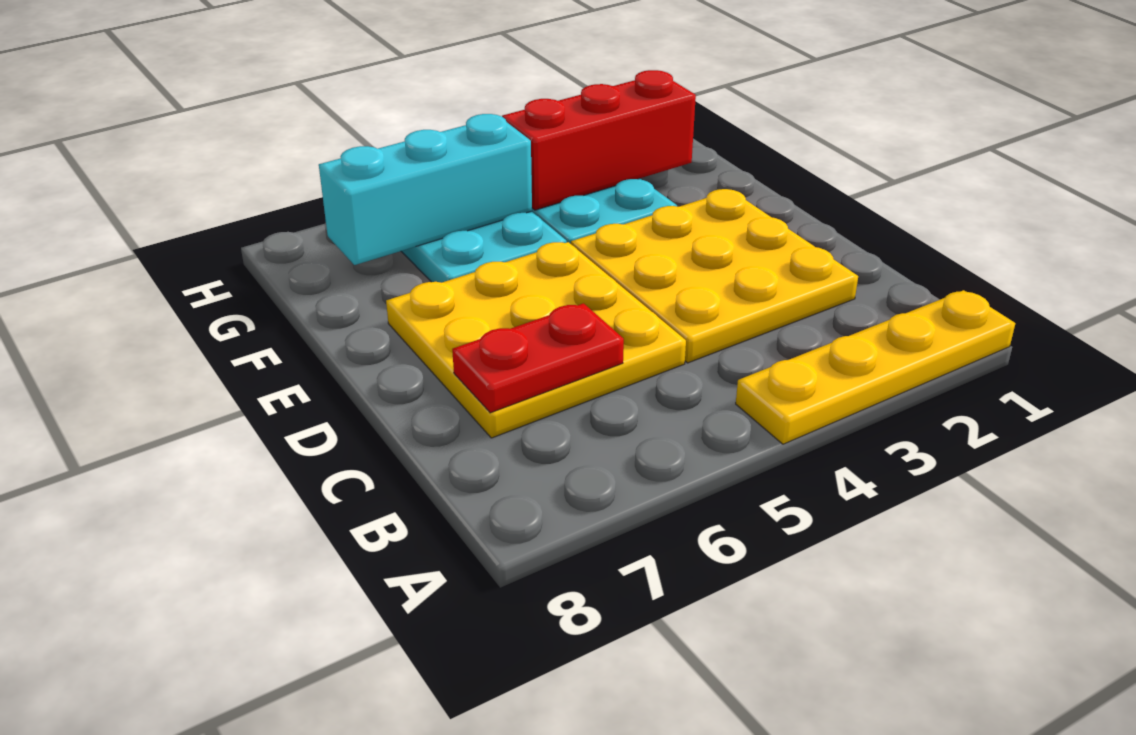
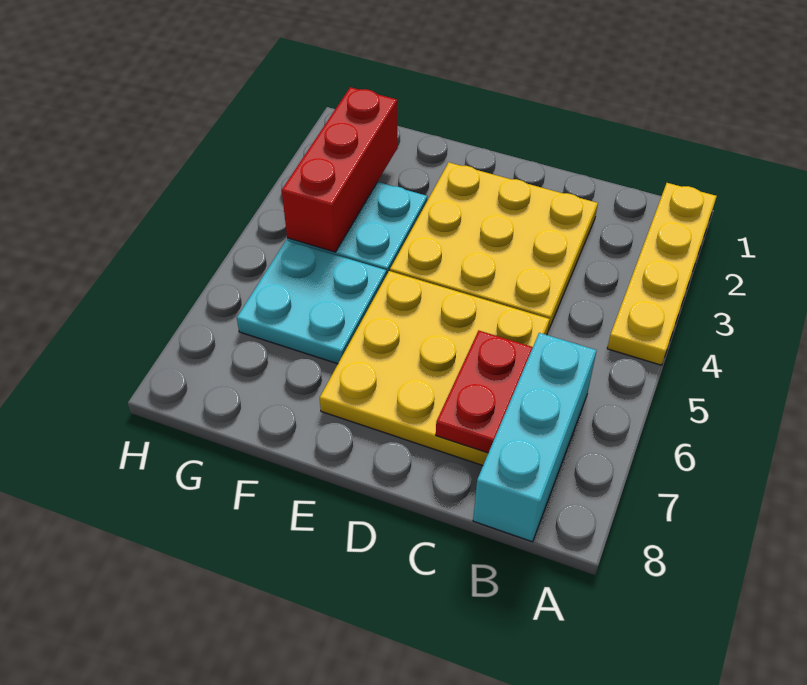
cyan brick G5:G7 level 2 -> cyan brick B6:B8 level 1

